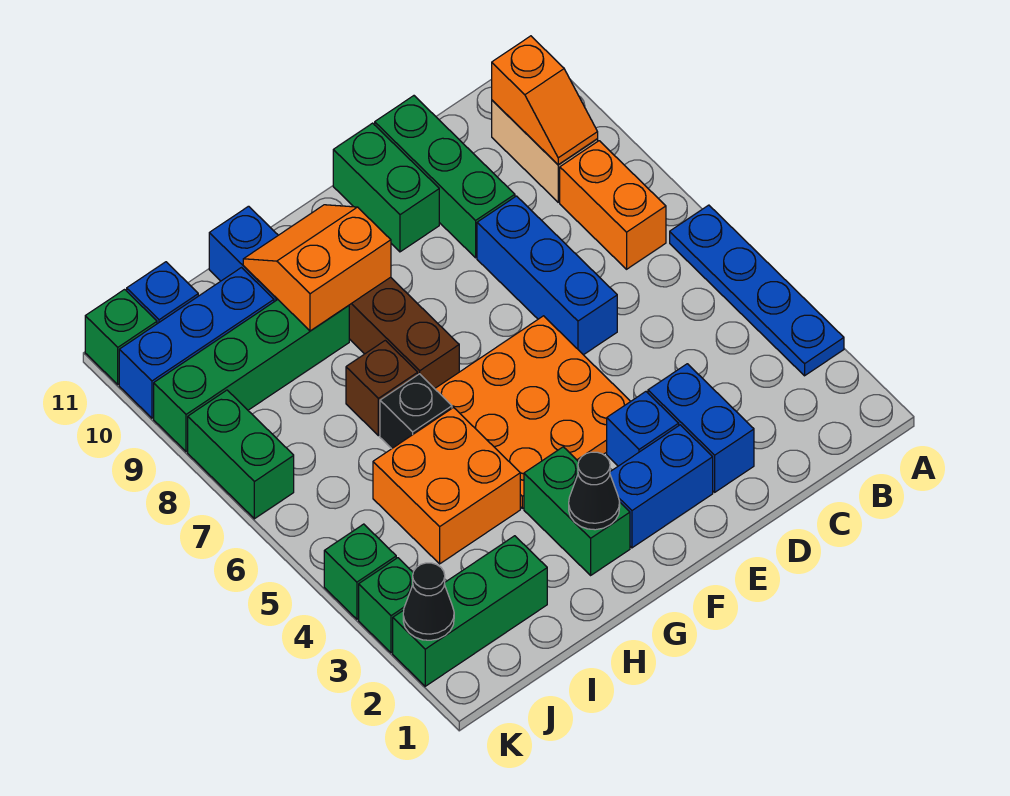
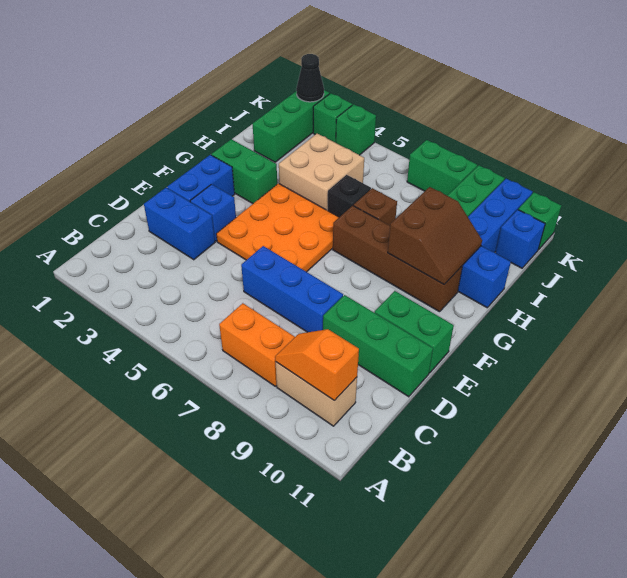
blue plate A3:A6 level 1 -> none
black cone G2 level 2 -> none
orange slope G9:H10 level 2 top 9 -> brown slope G9:H10 level 2 top 9
orange brick H4:I5 level 1 -> tan brick H4:I5 level 1

